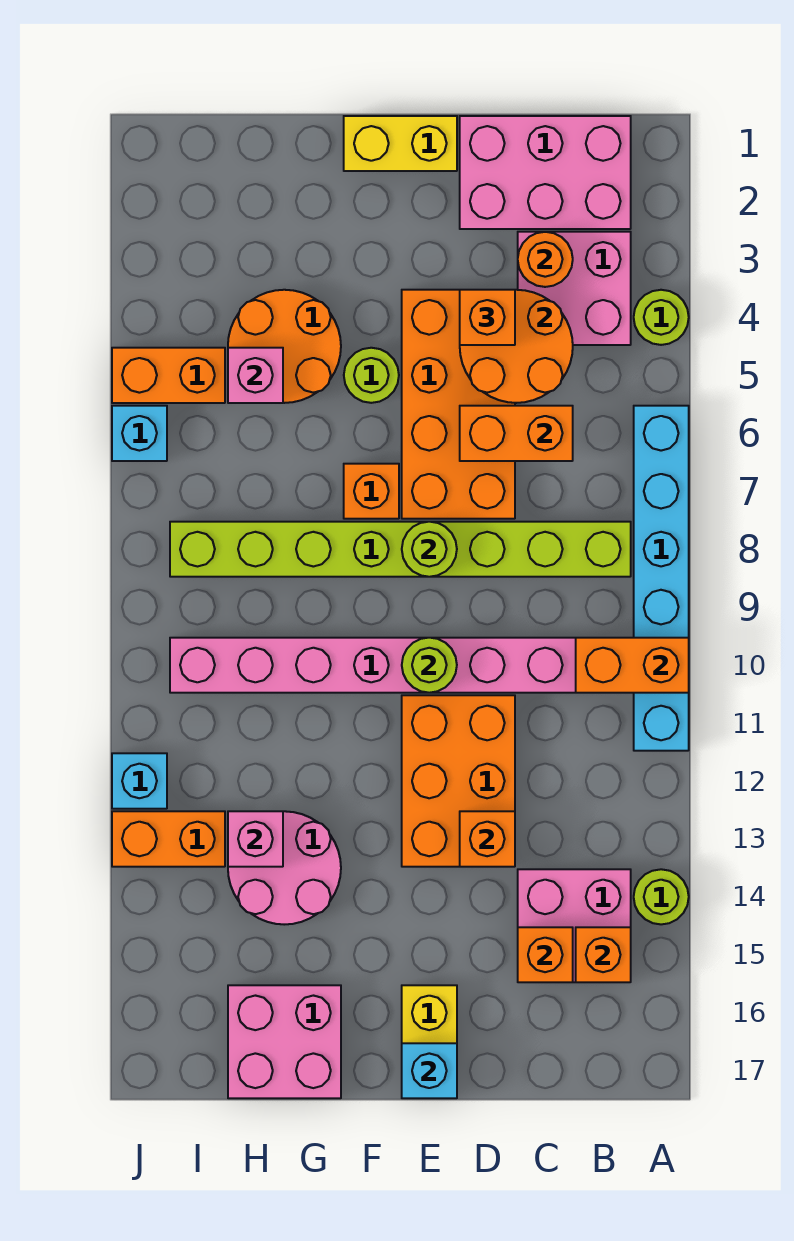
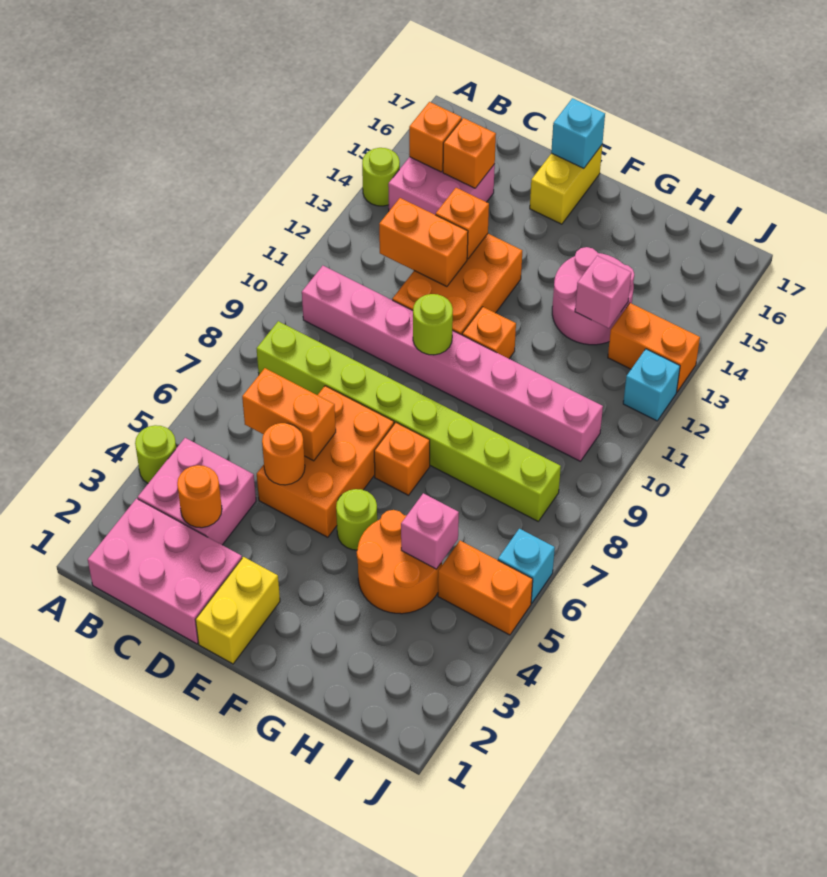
cyan brick A6:A11 level 1 -> none
orange brick A10:B10 level 2 -> orange brick C12:D12 level 2
orange round brick C4:D5 level 2 -> orange round brick D5 level 2
orange brick D4:E7 level 1 -> orange brick D5:E7 level 1
orange brick D4 level 3 -> orange brick F11 level 1
yellow brick E1:F1 level 1 -> yellow brick E1:E2 level 1
lime round brick E8 level 2 -> none
pink brick G16:H17 level 1 -> none

